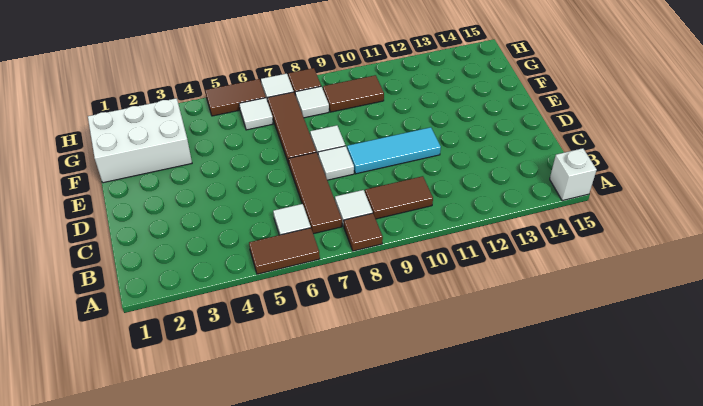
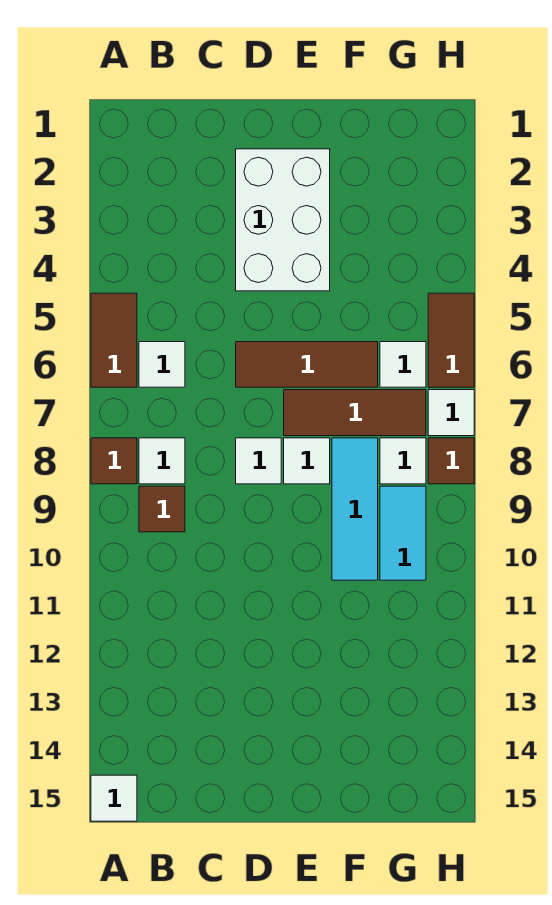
white brick A15 level 1 -> white tile A15 level 1
brown tile B7:D7 level 1 -> brown tile D6:F6 level 1
brown tile B9:B10 level 1 -> brown tile B9 level 1
cyan tile D9:D11 level 1 -> cyan tile F8:F10 level 1
white brick F1:G3 level 1 -> white brick D2:E4 level 1
brown tile G9:G10 level 1 -> cyan tile G9:G10 level 1

